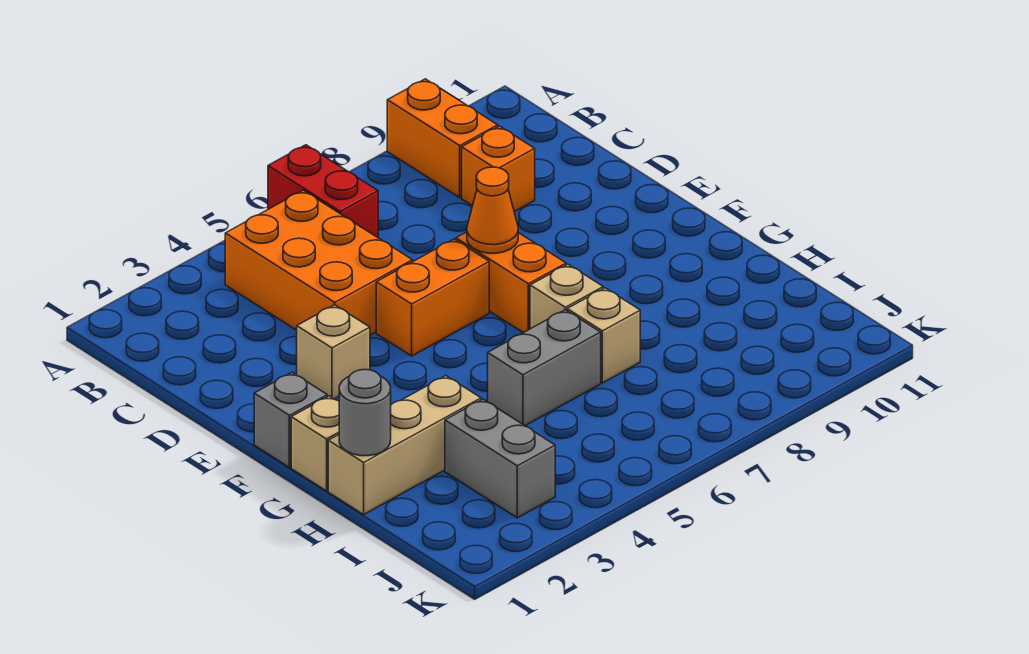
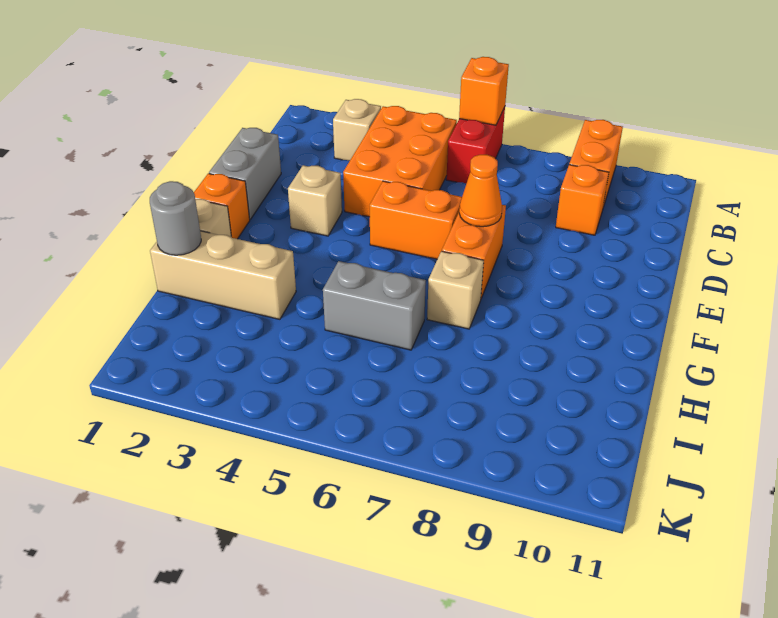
none -> orange brick A6 level 2
grey brick F1 level 1 -> orange brick F1 level 1
tan brick H7 level 1 -> tan brick B3 level 1
grey brick I3:J3 level 1 -> grey brick D1:E1 level 1

